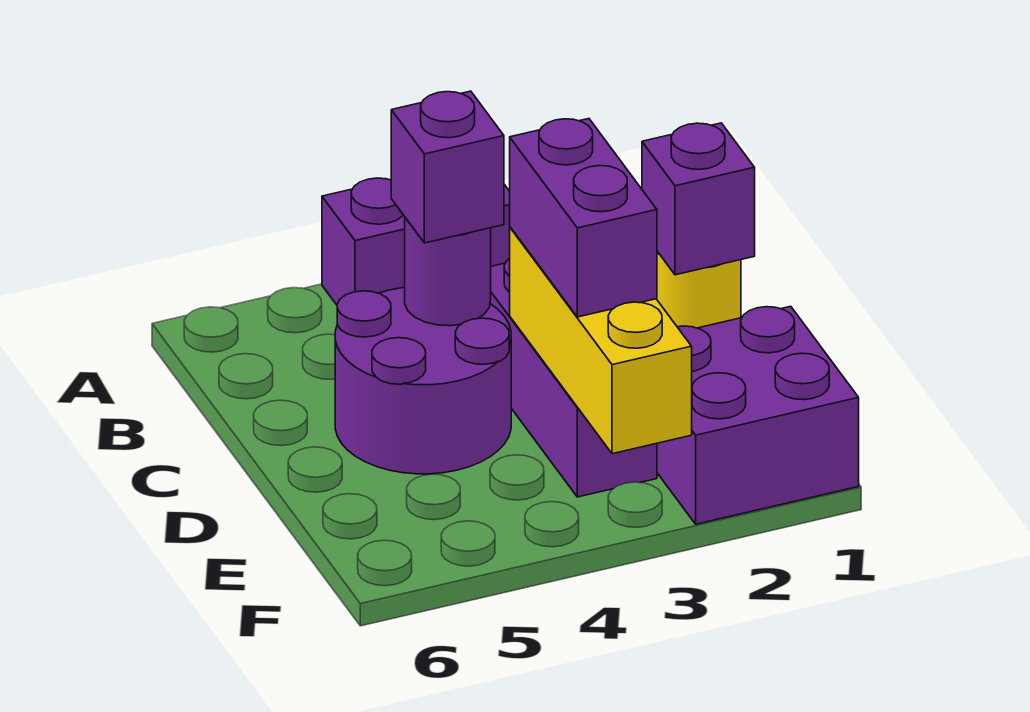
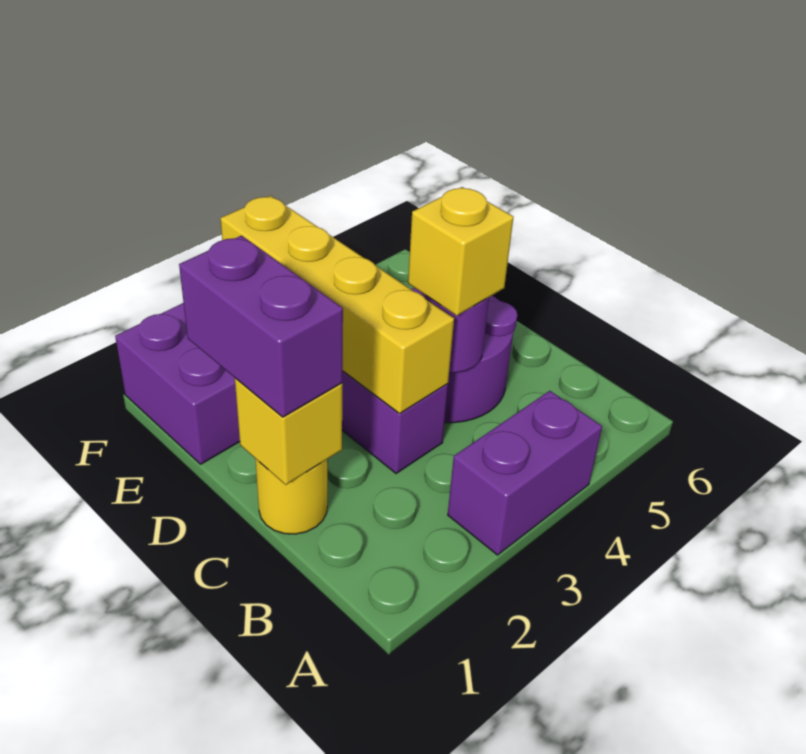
purple brick C1 level 2 -> yellow brick C1 level 2
purple brick C4 level 3 -> yellow brick C4 level 3
yellow brick D3:F3 level 2 -> yellow brick C3:F3 level 2
purple brick D3:E3 level 3 -> purple brick C1:D1 level 3

